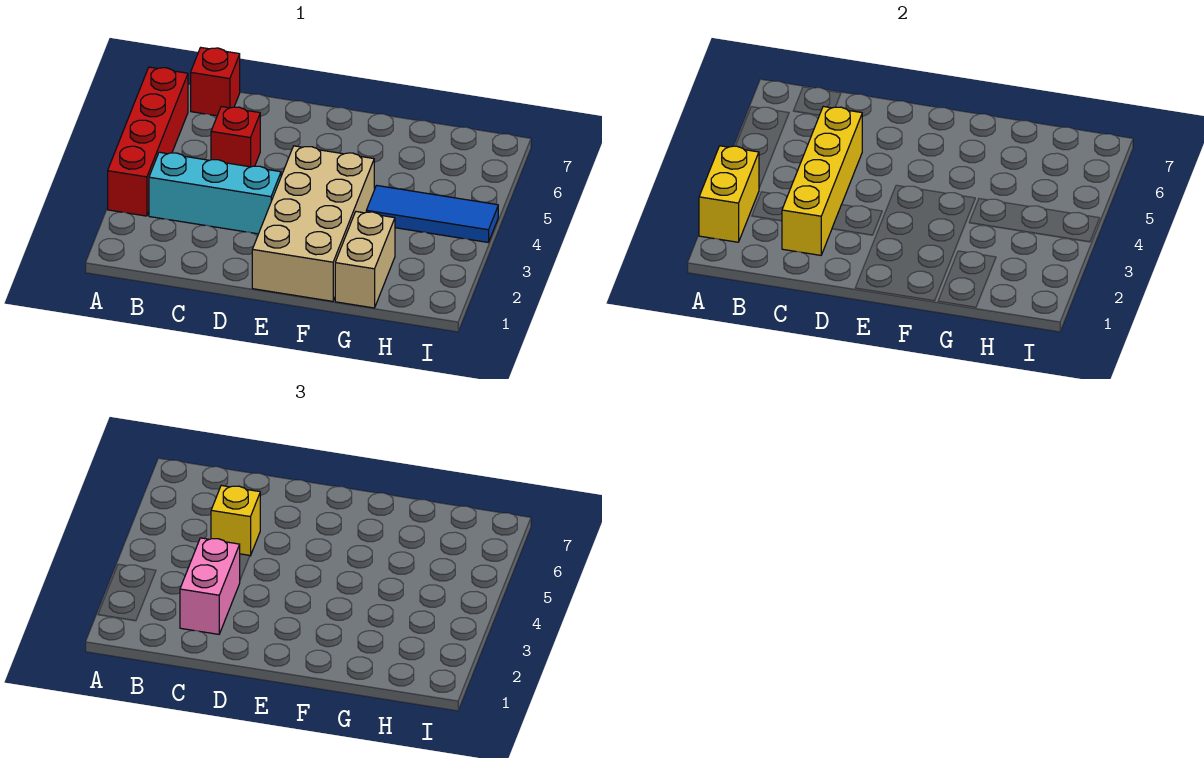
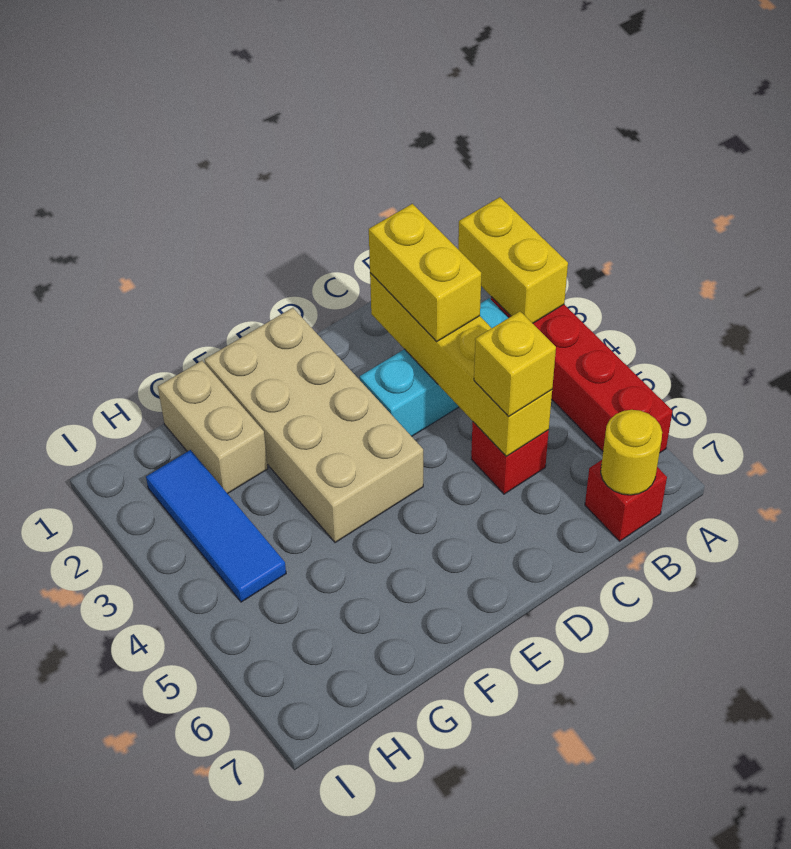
none -> yellow round brick B7 level 2
pink brick C2:C3 level 3 -> yellow brick C2:C3 level 3
blue tile G4:I4 level 1 -> blue tile H2:H4 level 1

